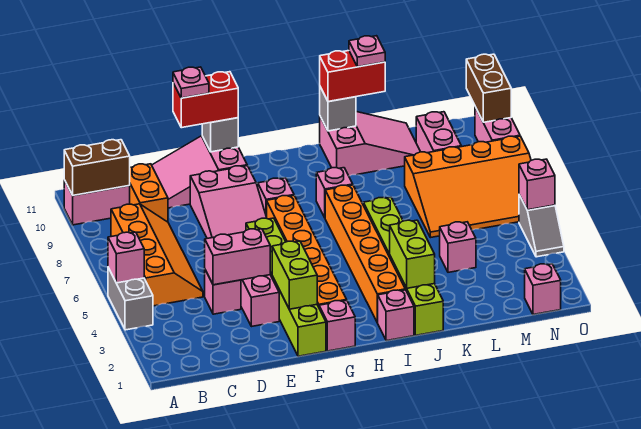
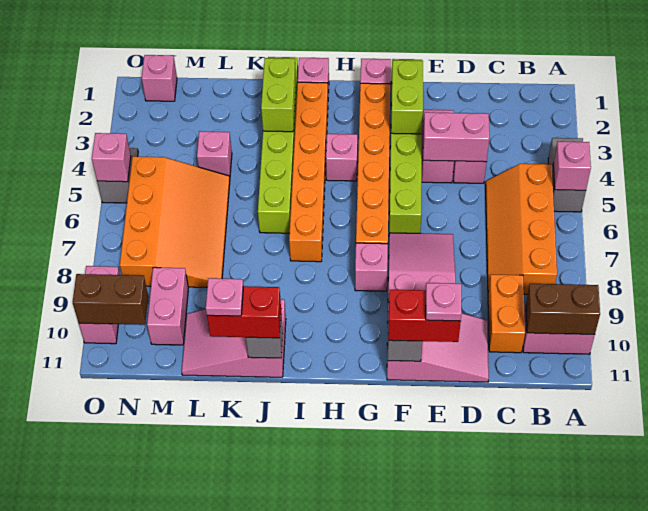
pink brick I8 level 1 -> pink brick H4 level 1
orange slope L6:O8 level 1 top 8 -> orange slope L5:N8 level 1 top N
brown brick O10:O11 level 2 -> brown brick N10:O10 level 2

